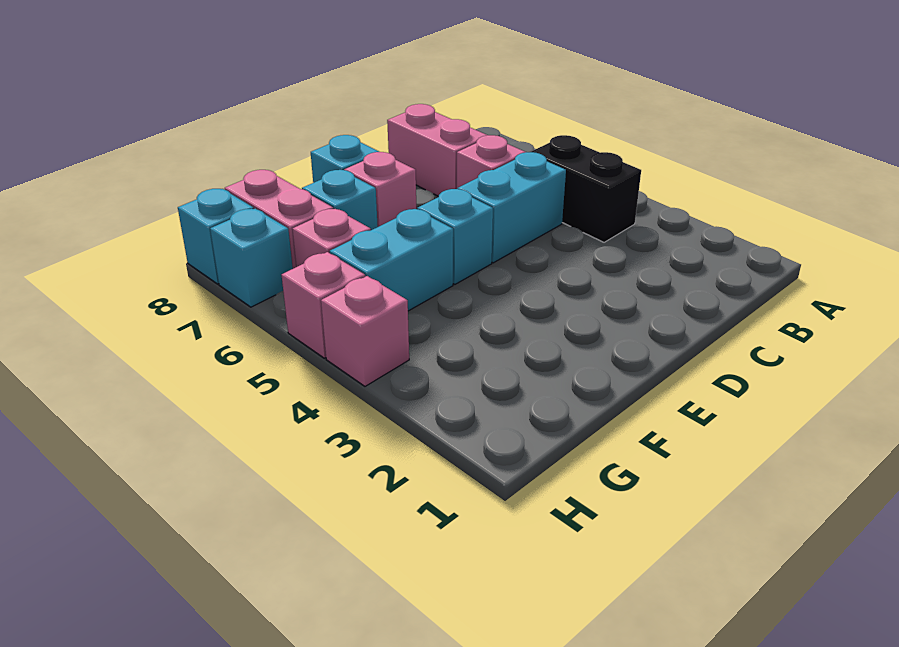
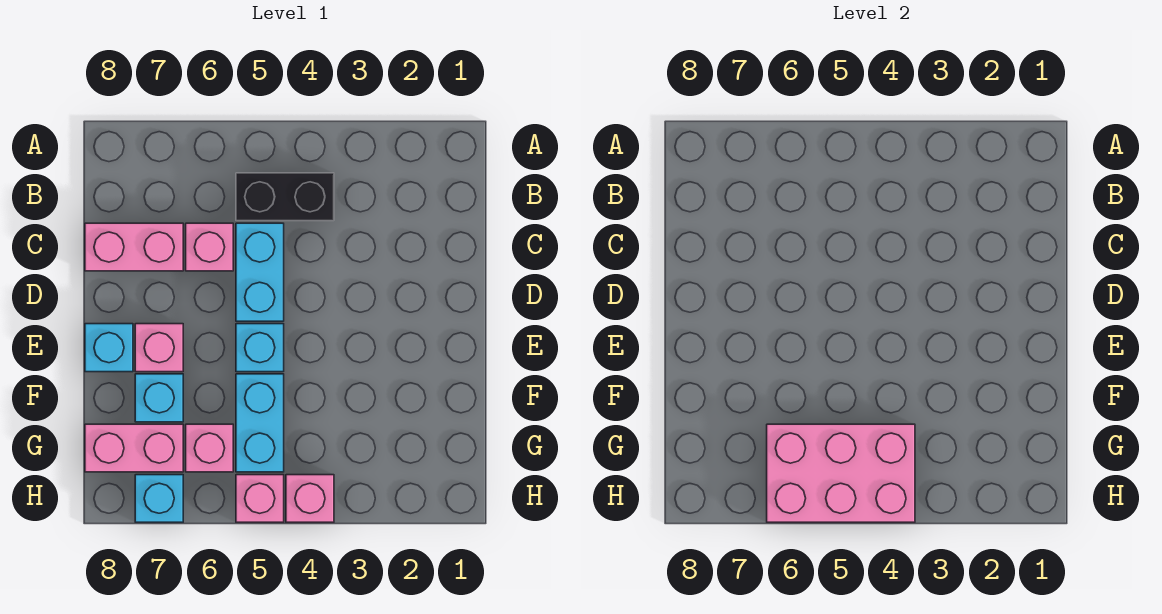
none -> pink brick G4:H6 level 2
cyan brick H8 level 1 -> none

